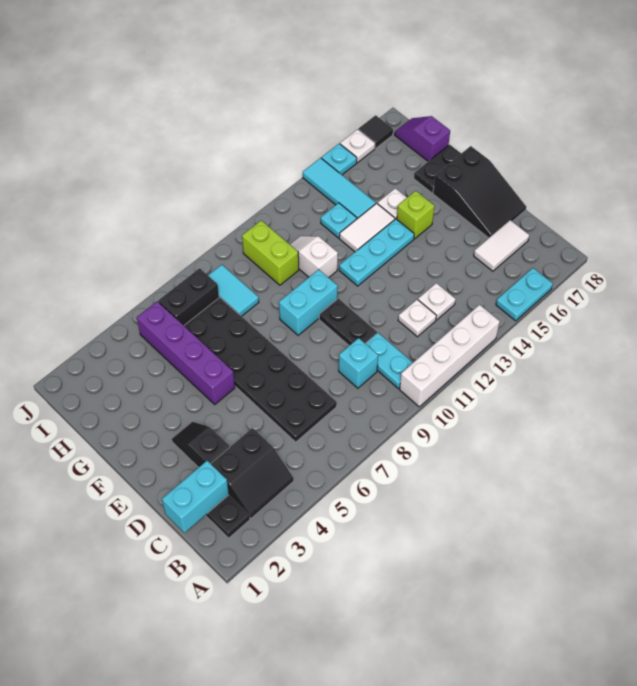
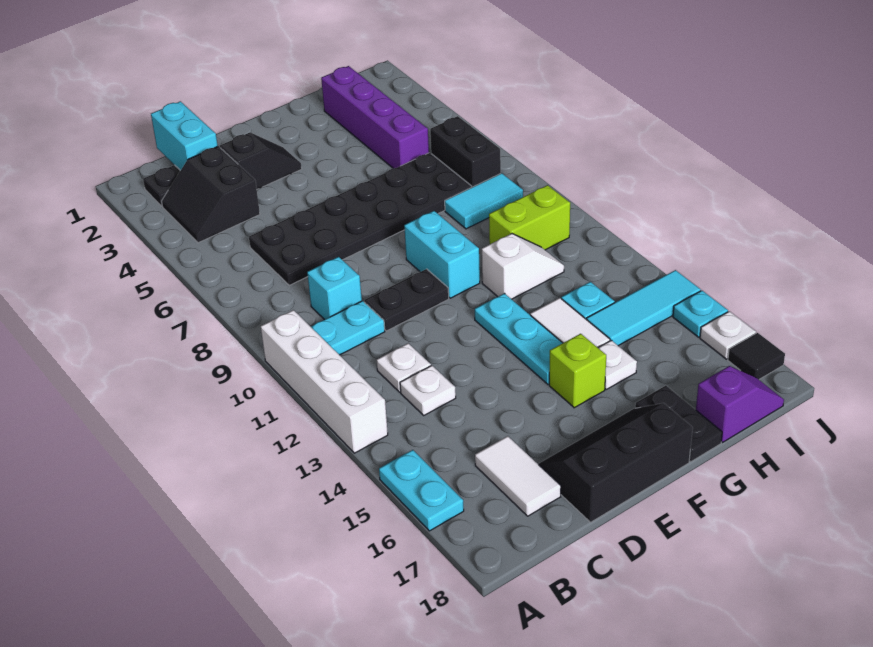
black slope D17:F18 level 1 top F -> black slope D17:F18 level 1 top 18
purple brick F5:I5 level 1 -> purple brick H2:H5 level 1

